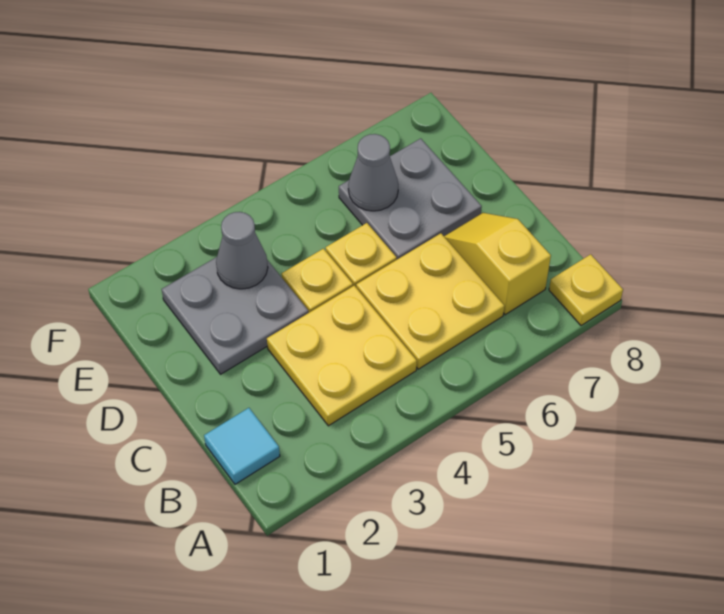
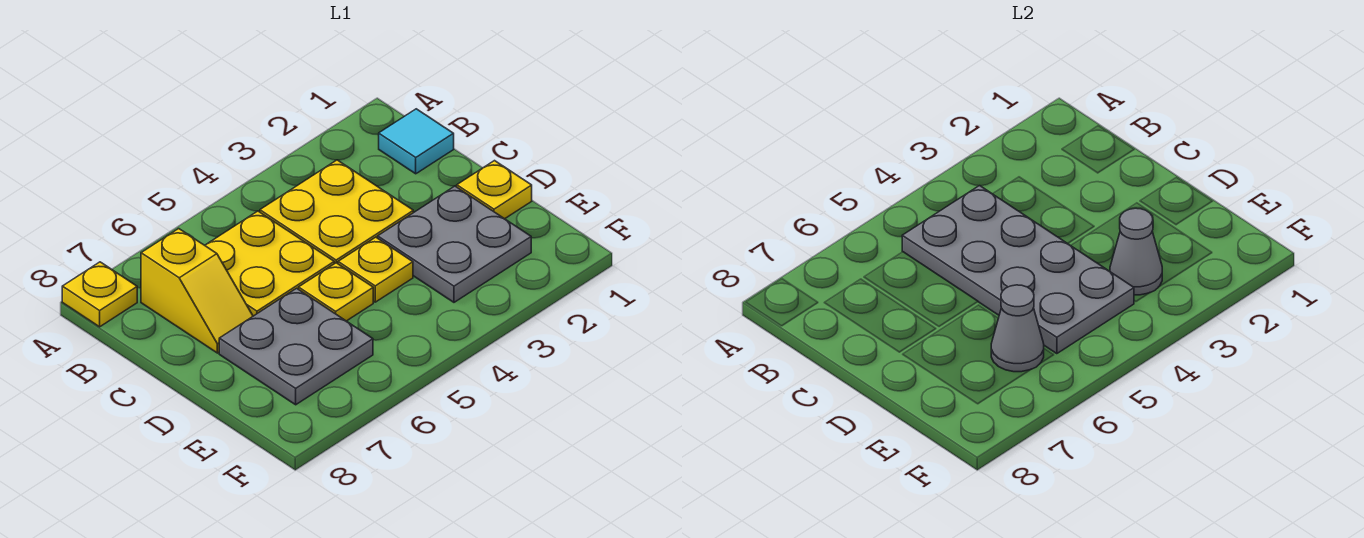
none -> grey plate B4:E5 level 2
none -> yellow plate D1 level 1

